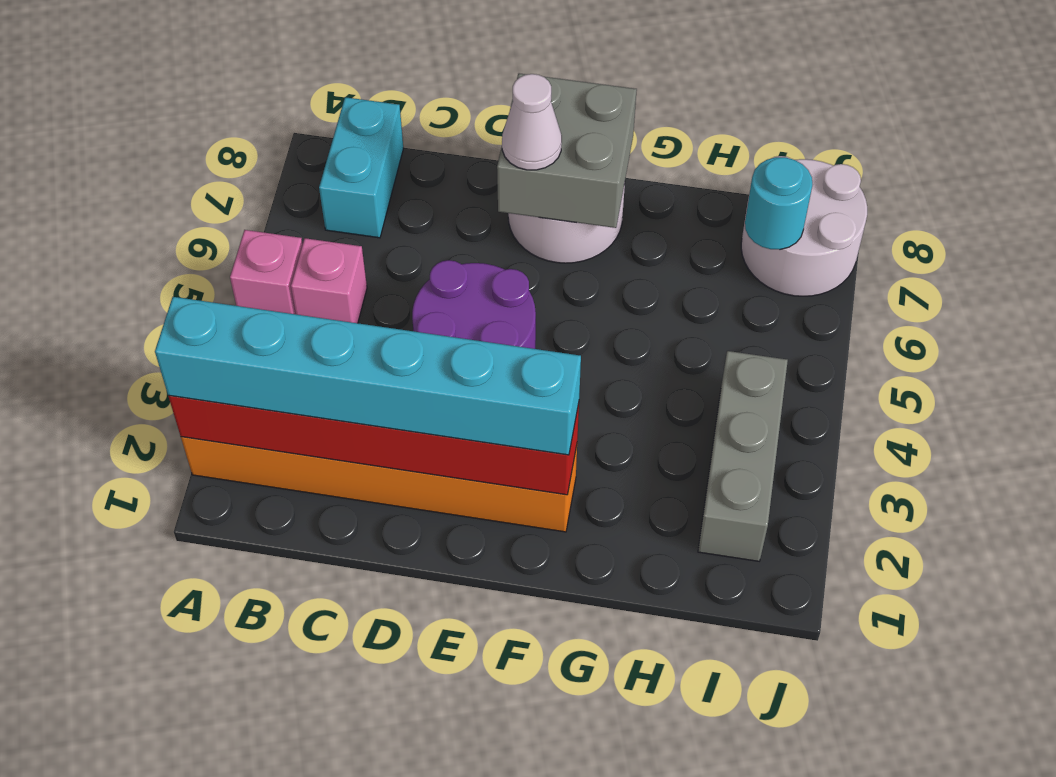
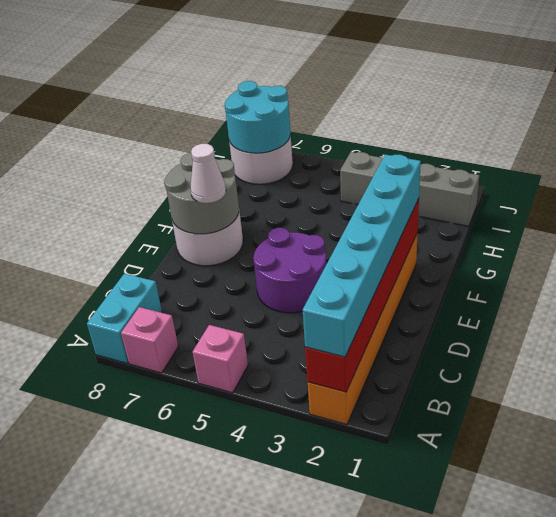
pink brick B5 level 1 -> pink brick A7 level 1
cyan brick B7:B8 level 1 -> cyan brick A8:B8 level 1
grey brick E7:F8 level 2 -> grey round brick E7:F8 level 2
grey brick I2:I4 level 1 -> grey brick I1:I4 level 1
cyan round brick I7 level 2 -> cyan round brick I7:J8 level 2

